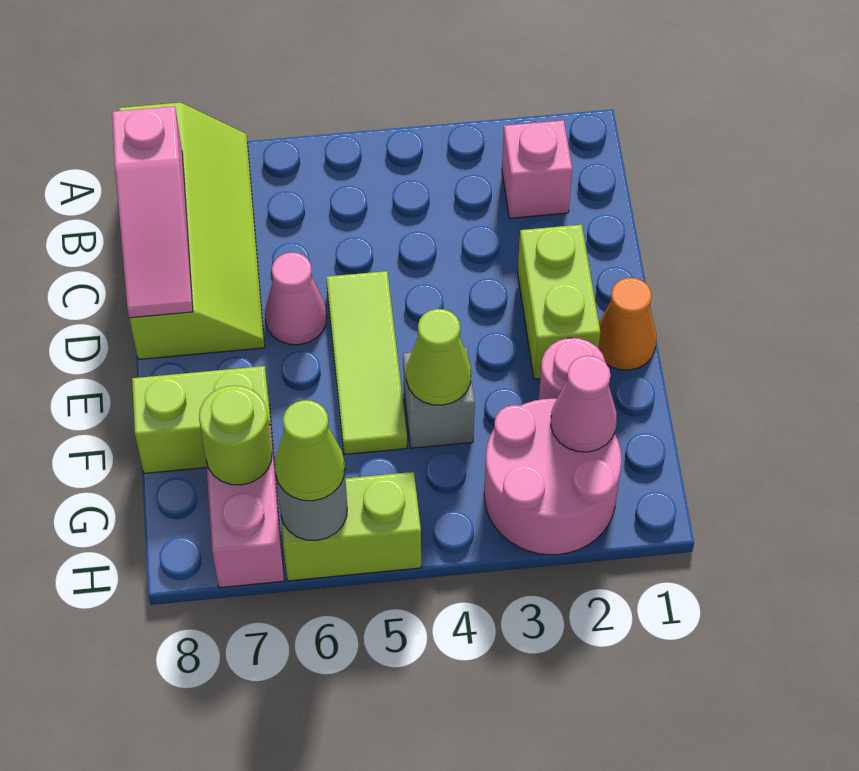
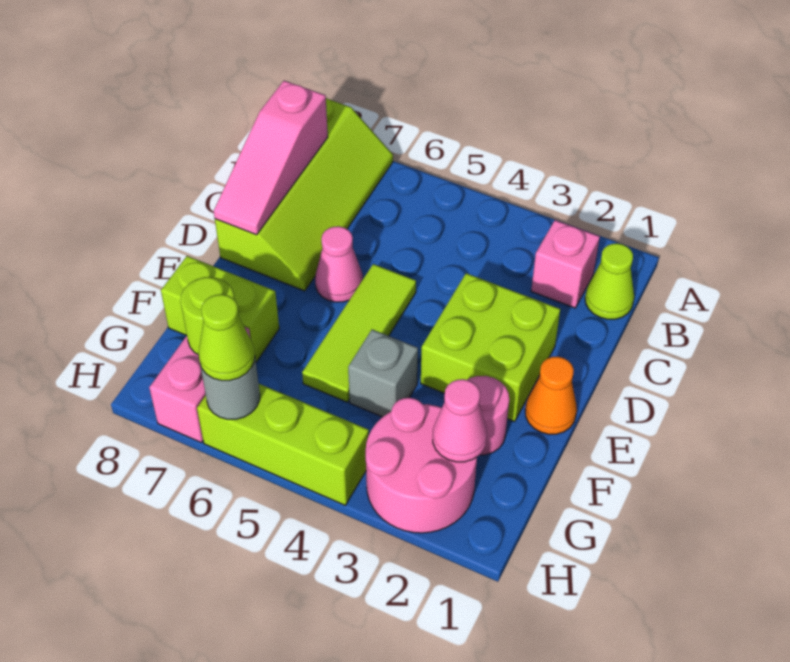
lime brick D2:E2 level 1 -> lime brick D2:E3 level 1
lime cone F4 level 2 -> lime cone B1 level 1
lime brick H5:H6 level 1 -> lime brick H4:H6 level 1

